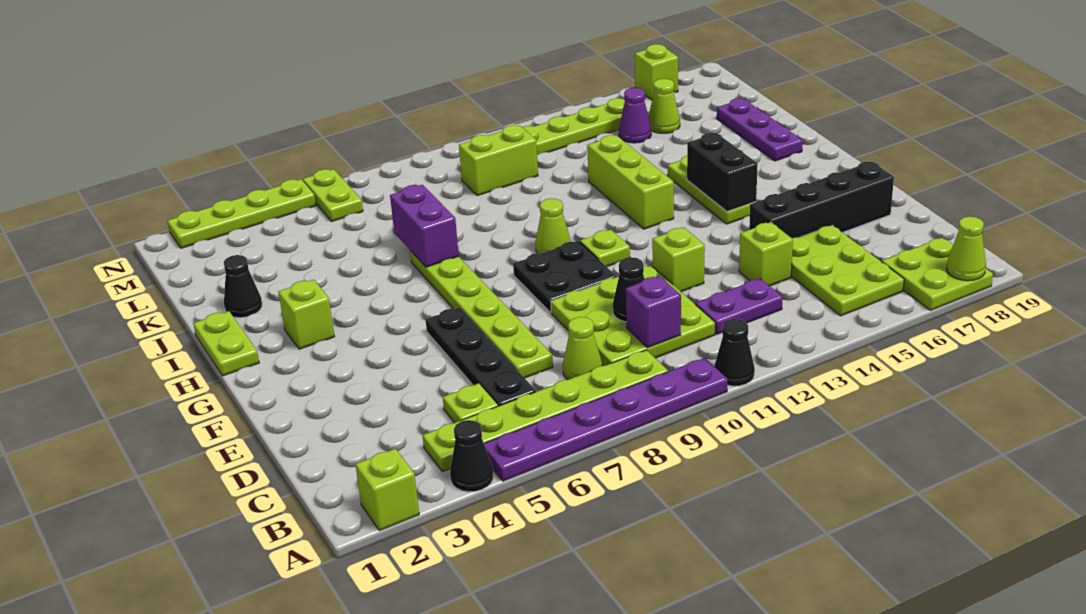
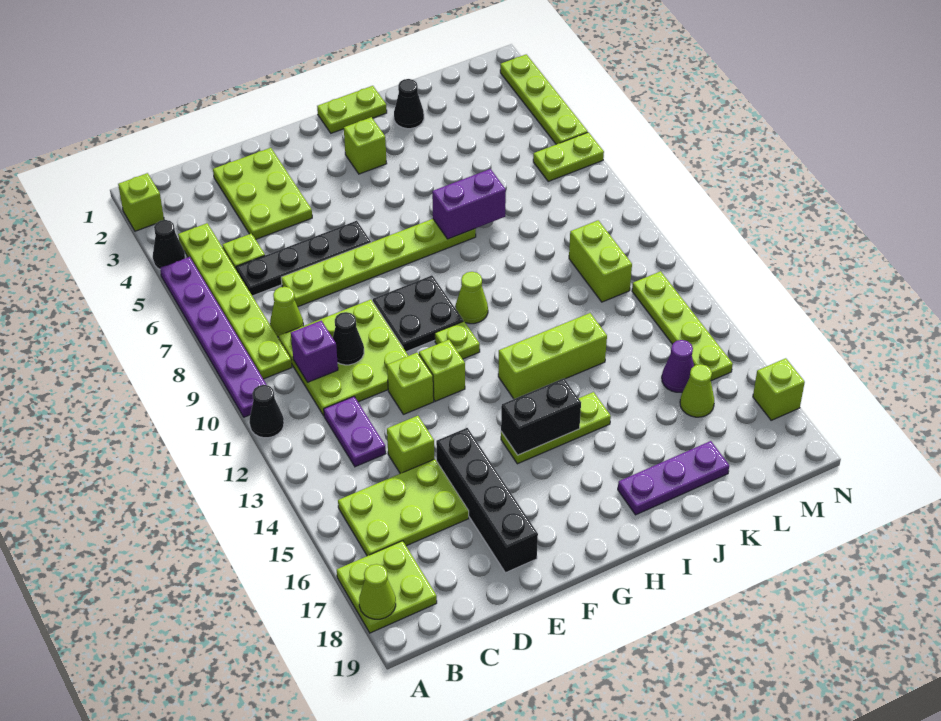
none -> lime plate D2:E4 level 1
none -> lime brick F12 level 1

